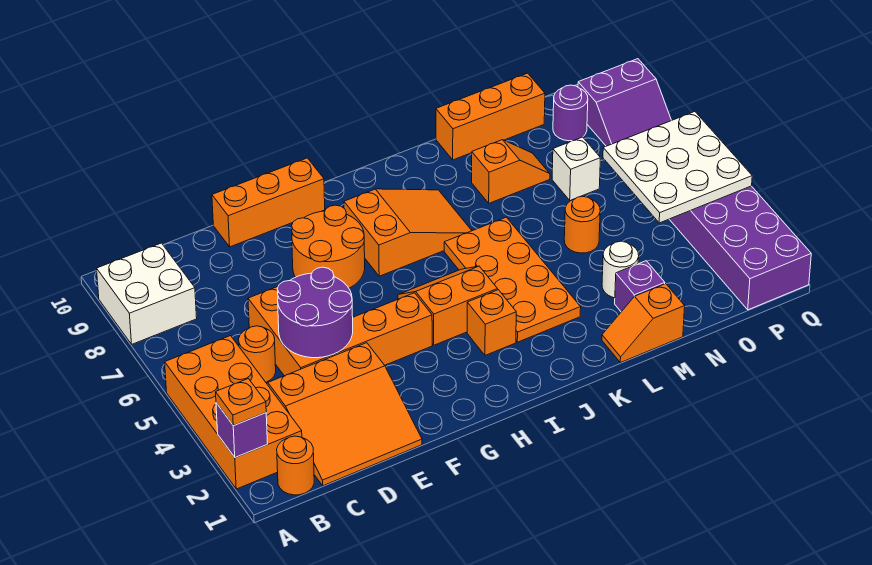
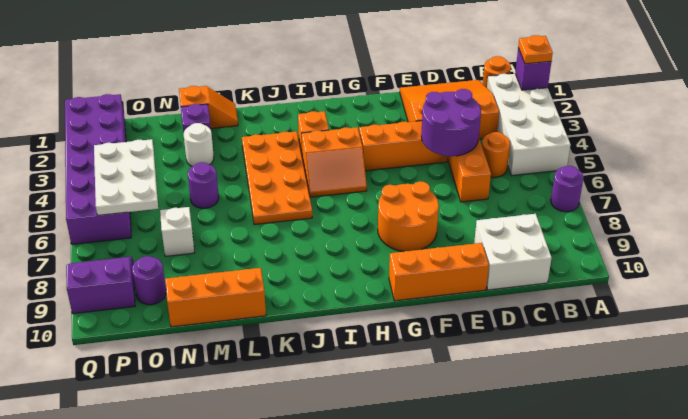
orange brick A2:B5 level 1 -> white brick A2:B5 level 1
none -> purple round brick A7 level 1
white brick A8:B9 level 1 -> white brick C9:D10 level 1
orange slope H7:J8 level 1 top H -> none
orange slope L8:M8 level 1 top L -> none
orange round brick M5 level 1 -> purple round brick M5 level 1
white plate O4:Q6 level 2 -> white plate O4:P6 level 2

